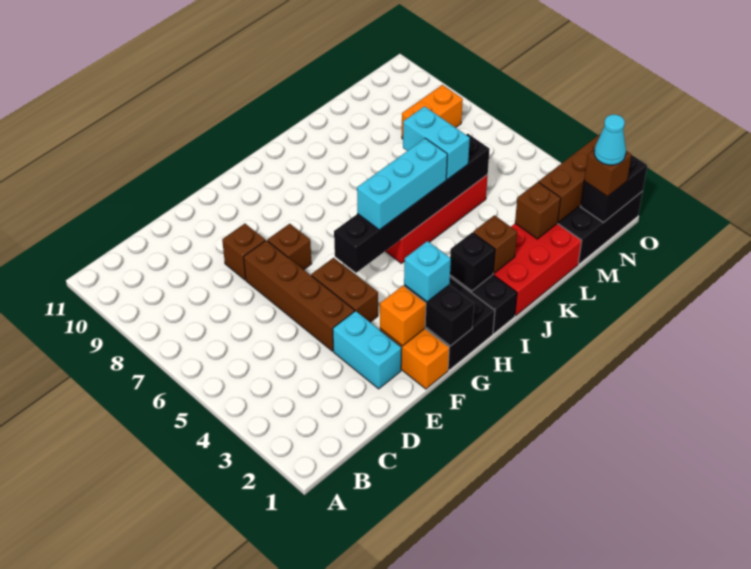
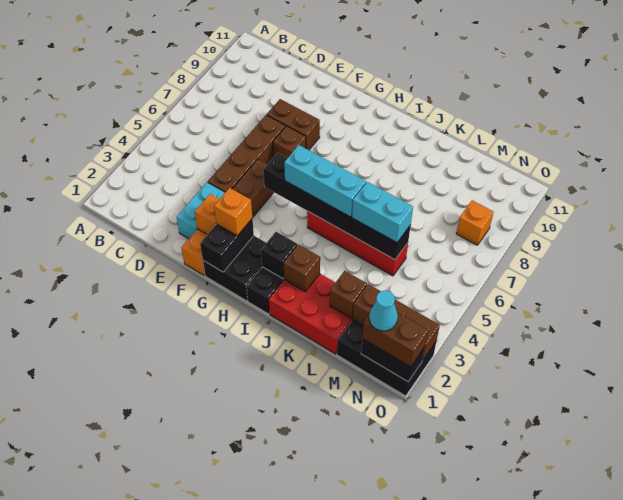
brown brick E8 level 1 -> brown brick E8:F8 level 1
cyan brick G2 level 3 -> orange brick G2 level 3
cyan brick K5:K6 level 3 -> cyan brick K5:L5 level 3
orange brick M8:N8 level 1 -> orange brick N8 level 1
brown brick N1 level 3 -> brown brick N1:O1 level 3

